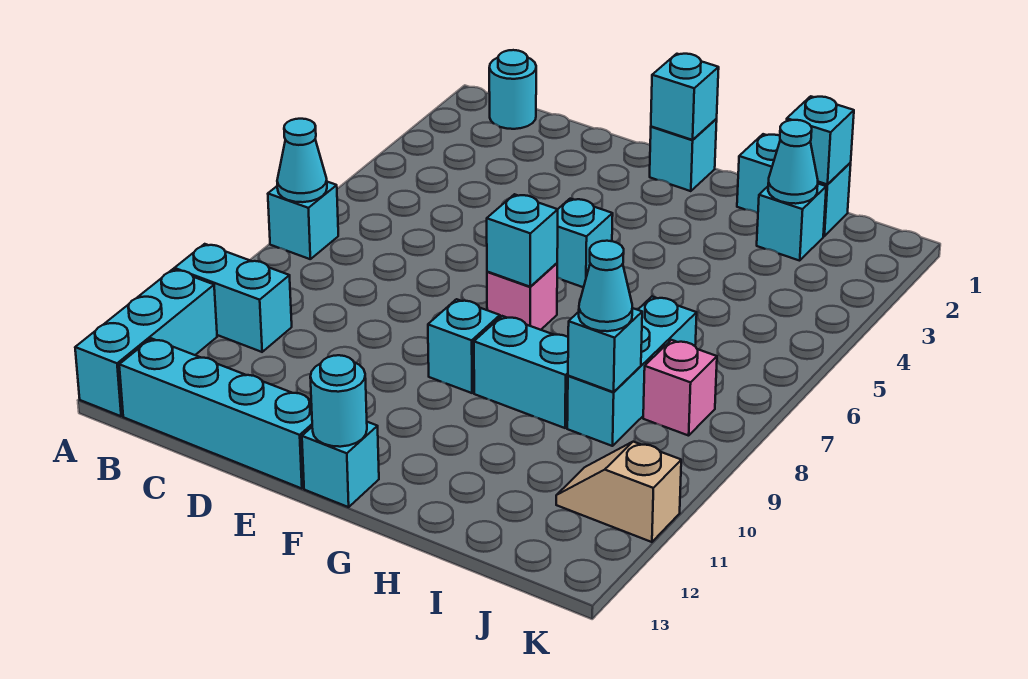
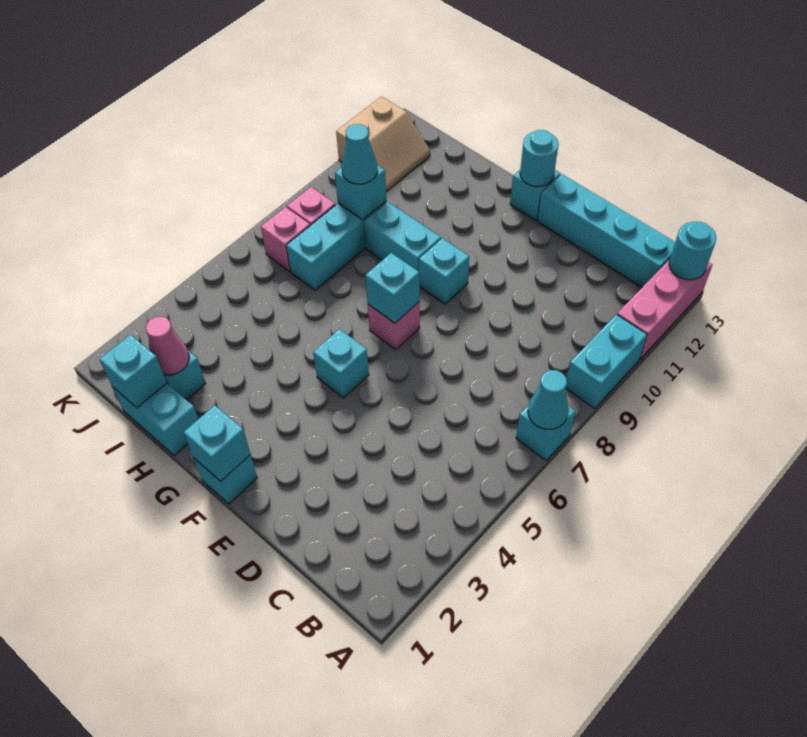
cyan brick A10:B10 level 1 -> cyan brick A9:A10 level 1
cyan brick A11:A13 level 1 -> pink brick A11:A13 level 1
cyan round brick B1 level 1 -> cyan round brick A13 level 2
cyan cone I2 level 2 -> pink cone I2 level 2
none -> pink brick J7 level 1
tan slope J11:K11 level 1 top K -> tan slope J11:K12 level 1 top K

